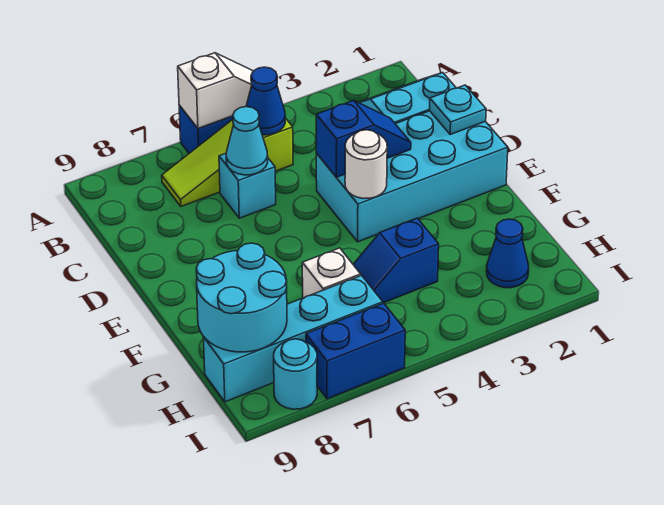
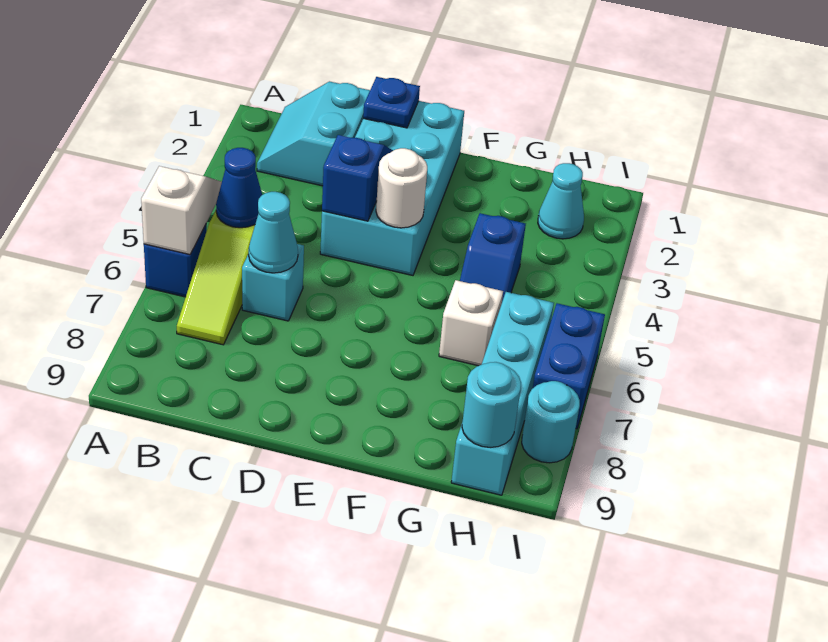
cyan plate D1 level 2 -> blue plate D1 level 2
cyan round brick G8:H9 level 2 -> cyan round brick H9 level 2
blue cone H2 level 1 -> cyan cone H2 level 1

